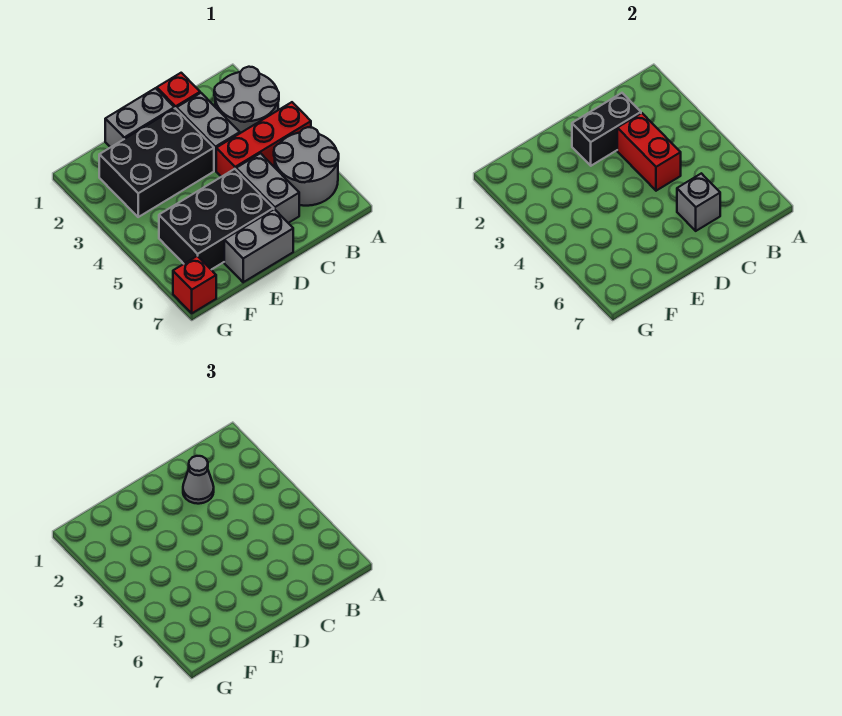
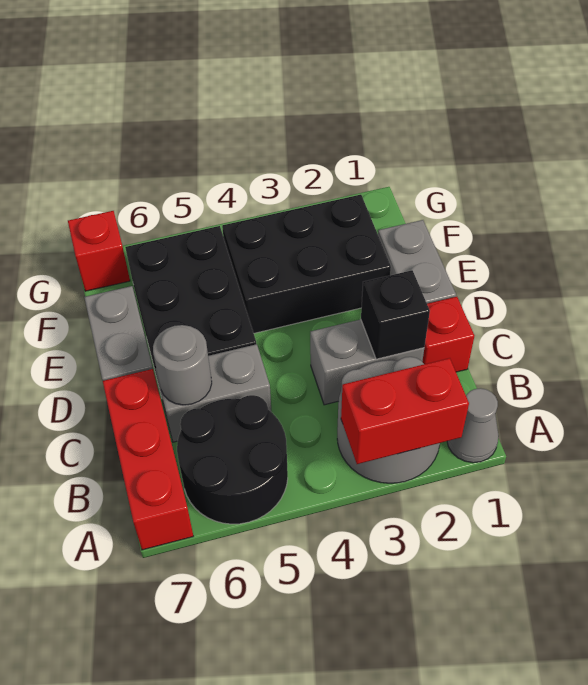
red brick A4:C4 level 1 -> red brick A7:C7 level 1
grey round brick A5:B6 level 1 -> black round brick A5:B6 level 1
black brick C2:D2 level 2 -> black brick C2 level 2
grey cone C2 level 3 -> grey cone A1 level 1
red brick C3:C4 level 2 -> red brick A2:A3 level 2
grey brick C6 level 2 -> grey round brick C6 level 2
black brick D2:F3 level 1 -> black brick E2:F4 level 1

